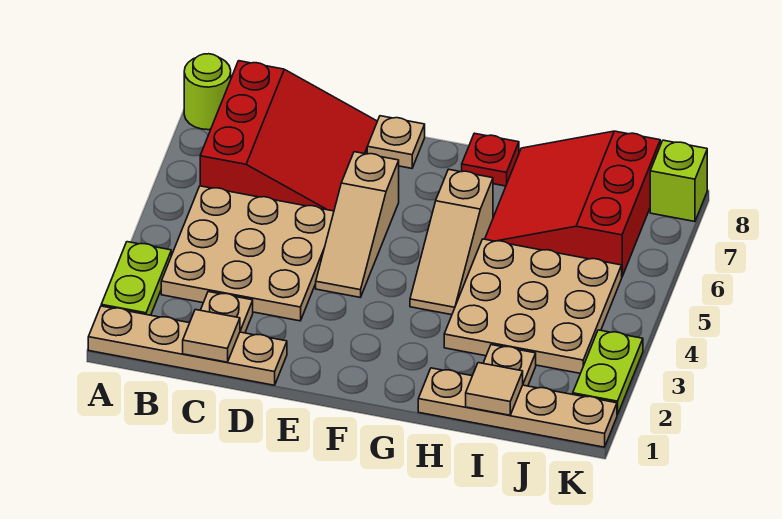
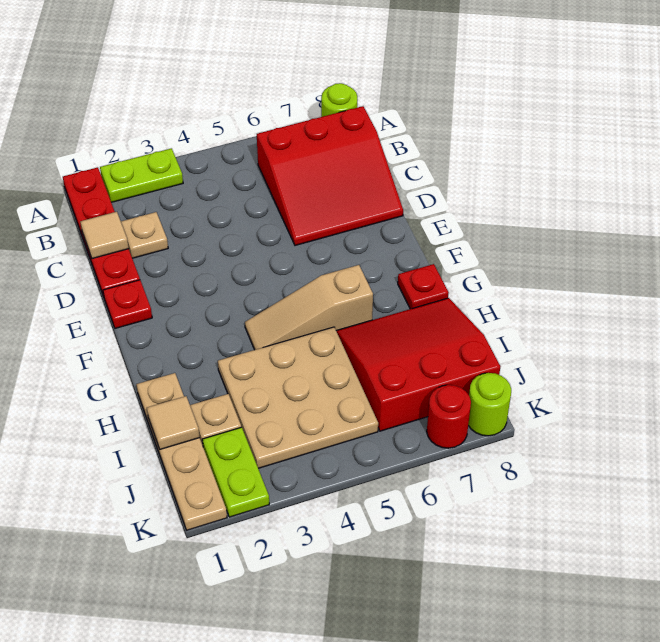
tan plate A1:D1 level 1 -> red plate A1:D1 level 1
tan plate B3:D5 level 1 -> none
none -> red plate E1 level 1
tan slope E4:E6 level 1 top 6 -> none
tan plate E8 level 1 -> none
lime plate K2:K3 level 1 -> lime plate J2:K2 level 1
none -> red round brick K7 level 1
lime brick K8 level 1 -> lime round brick K8 level 1

